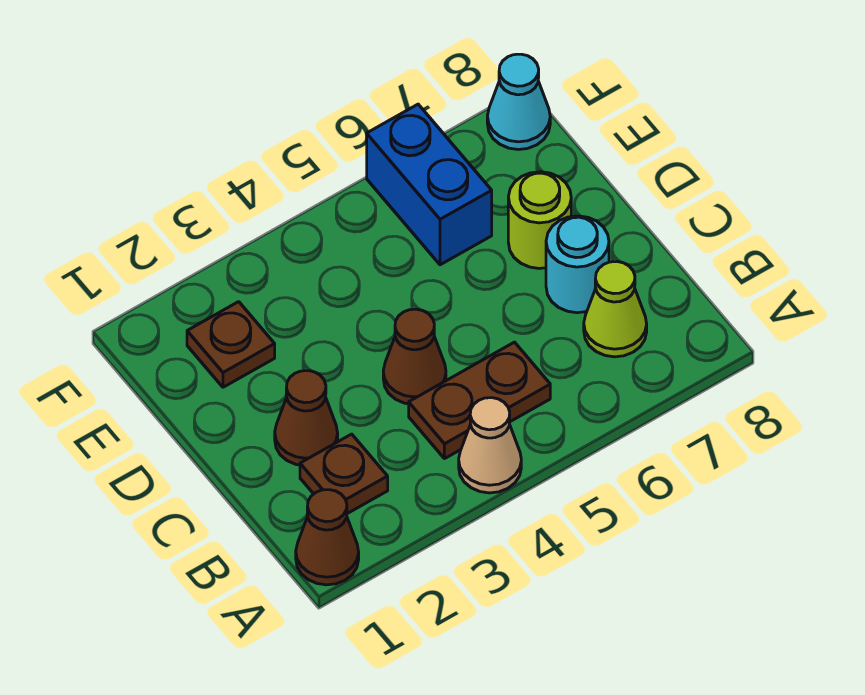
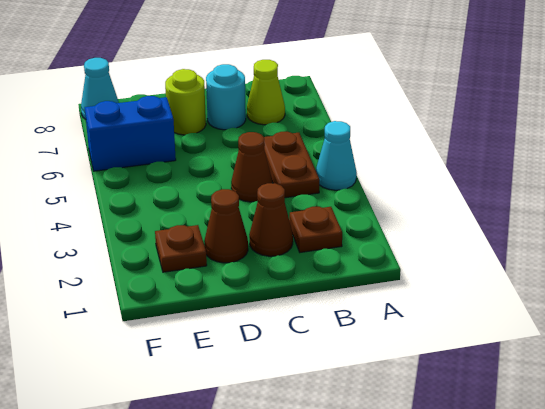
brown cone A1 level 1 -> brown cone D2 level 1
tan cone A4 level 1 -> cyan cone A4 level 1

